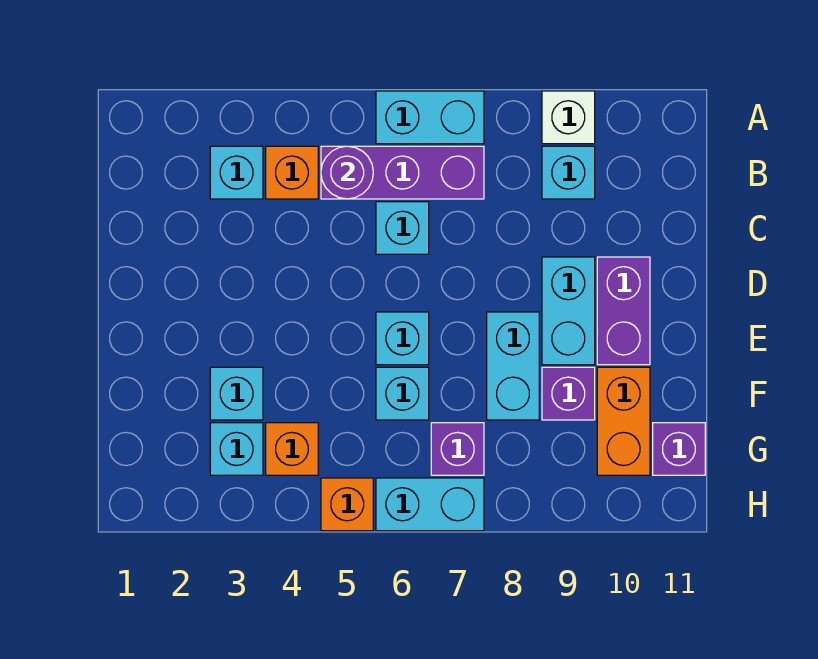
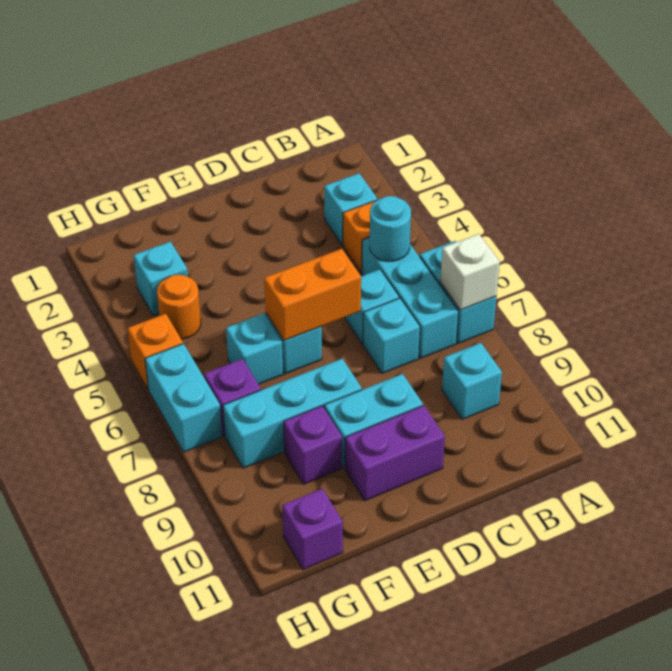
white brick A9 level 1 -> white brick A7 level 2
purple brick B5:B7 level 1 -> cyan brick B5:B7 level 1
purple round brick B5 level 2 -> cyan round brick B5 level 2
cyan brick E8:F8 level 1 -> cyan brick E8:G8 level 1
cyan brick F3 level 1 -> cyan brick C7 level 1
orange brick F10:G10 level 1 -> orange brick D6:E6 level 2
orange brick G4 level 1 -> orange round brick G4 level 1

